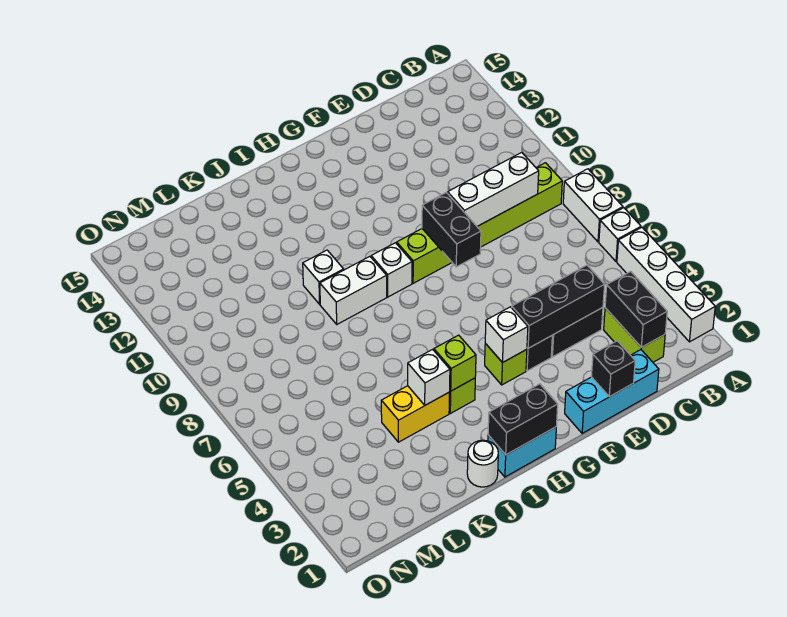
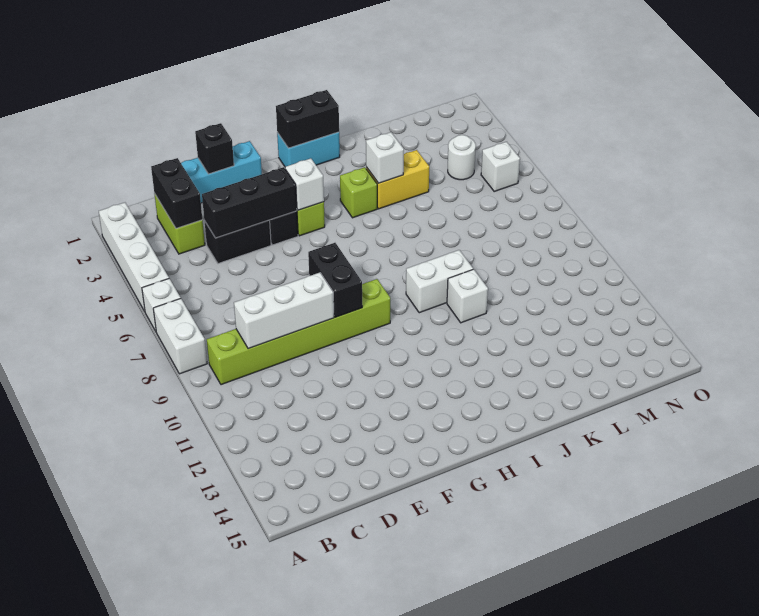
white brick H9 level 1 -> white brick N5 level 1
lime brick I4 level 2 -> none
white round brick J1 level 1 -> white round brick M4 level 1

